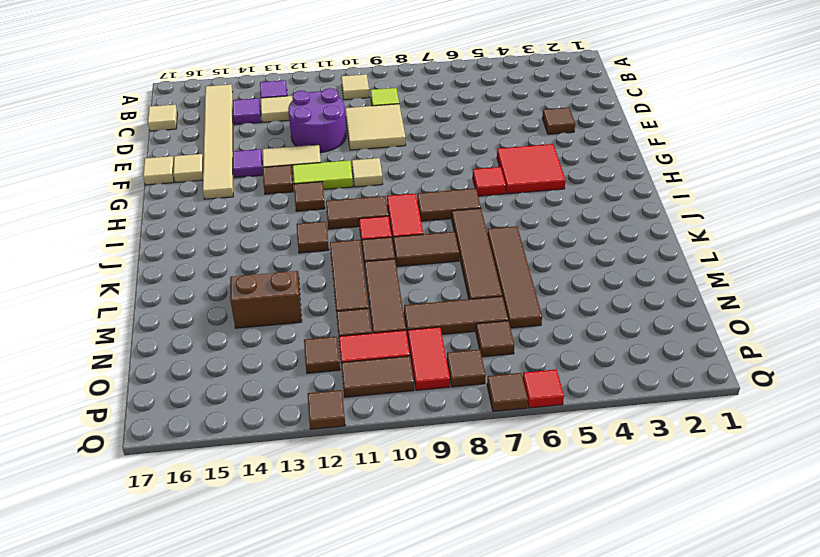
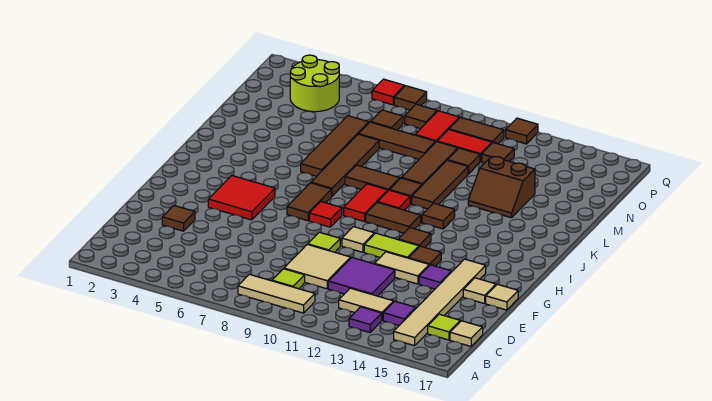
tan tile B10 level 1 -> tan tile B8:B10 level 1
none -> lime tile C16 level 1
purple round brick D11:E12 level 1 -> purple tile D11:E12 level 1
none -> lime tile F9 level 1
red tile H6 level 1 -> red tile H8 level 1
brown tile I7:I8 level 1 -> brown tile H7:I7 level 1
none -> lime round brick O3:P4 level 1

